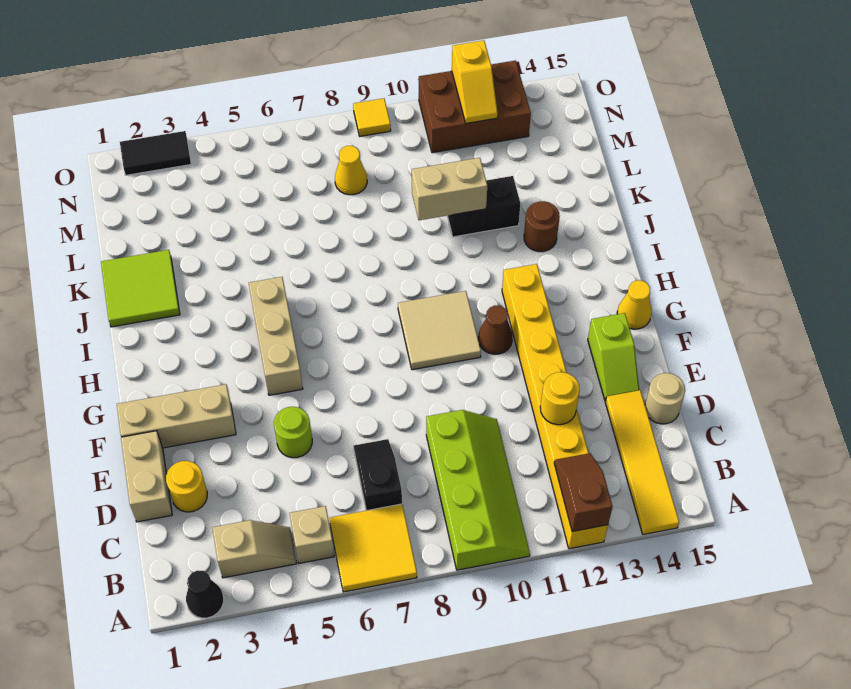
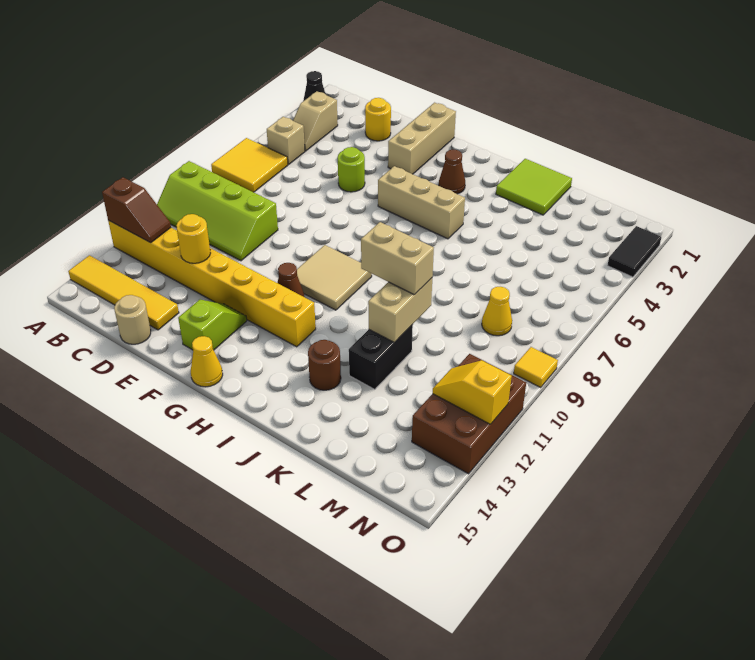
black slope C7:D7 level 1 top C -> none
tan brick D1:E1 level 1 -> tan brick J10:K10 level 3
lime slope E14:F14 level 1 top F -> lime slope F13:F14 level 1 top 14
none -> brown cone H3 level 1

